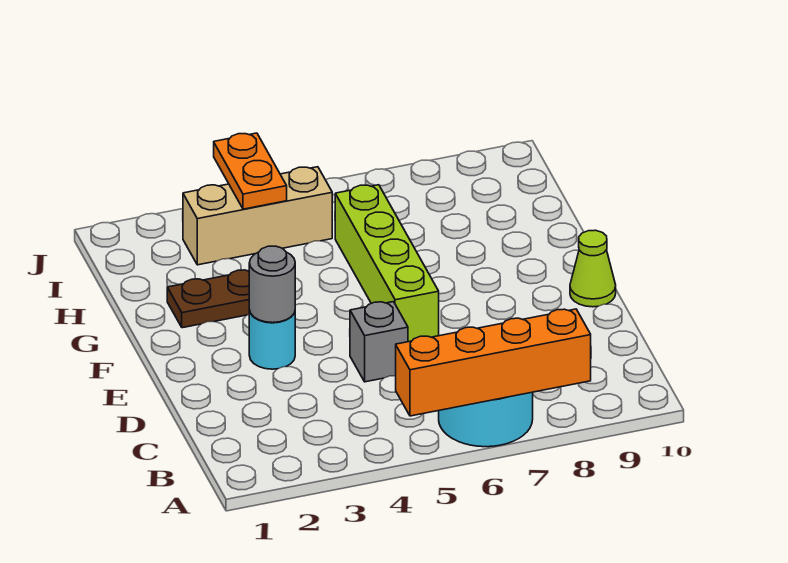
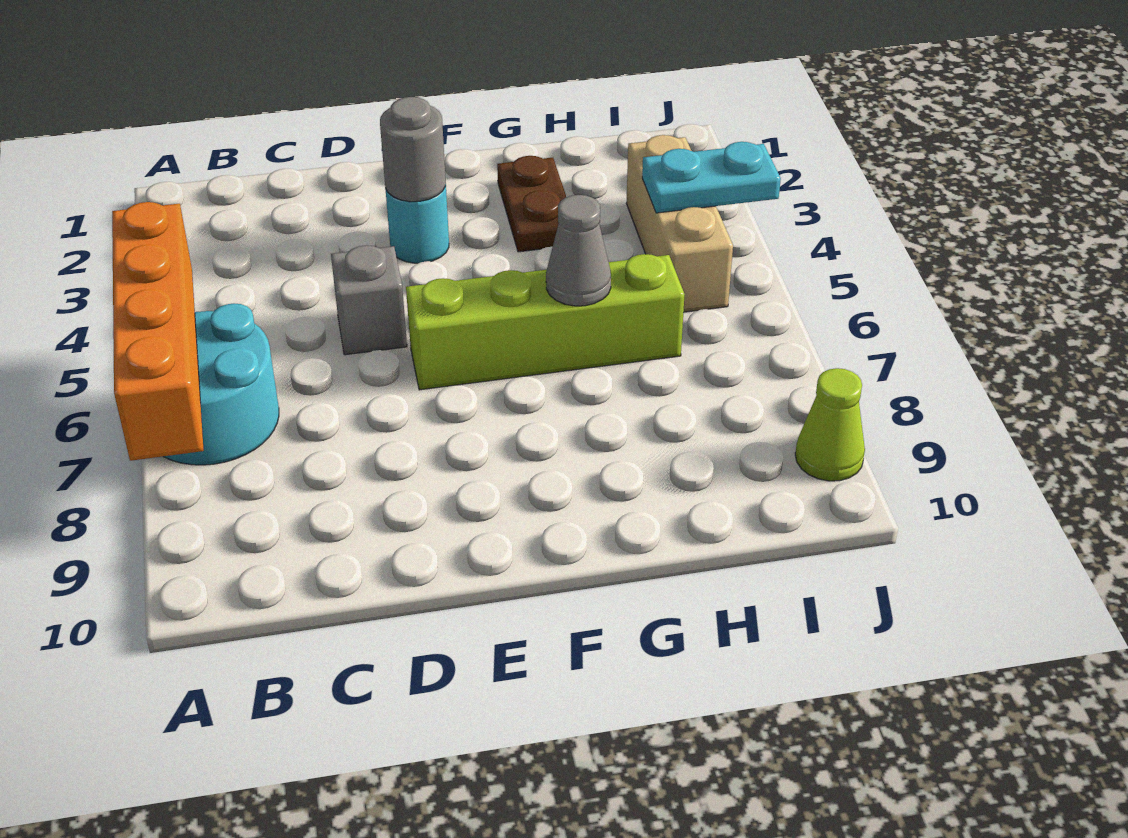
lime cone E10 level 1 -> lime cone J9 level 1
none -> grey cone G6 level 2
orange plate I4:J4 level 2 -> cyan plate I4:J4 level 2

